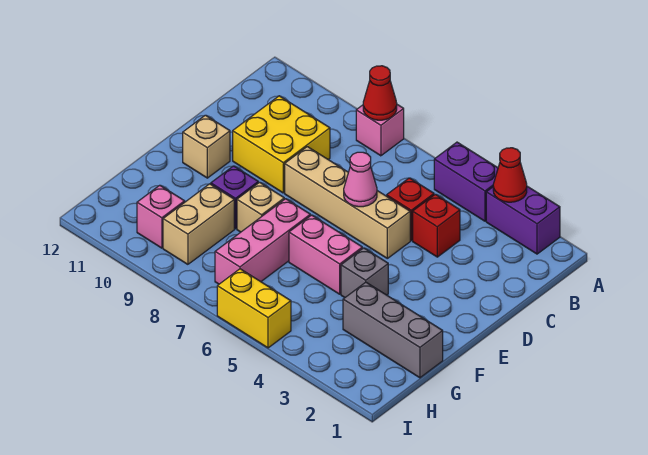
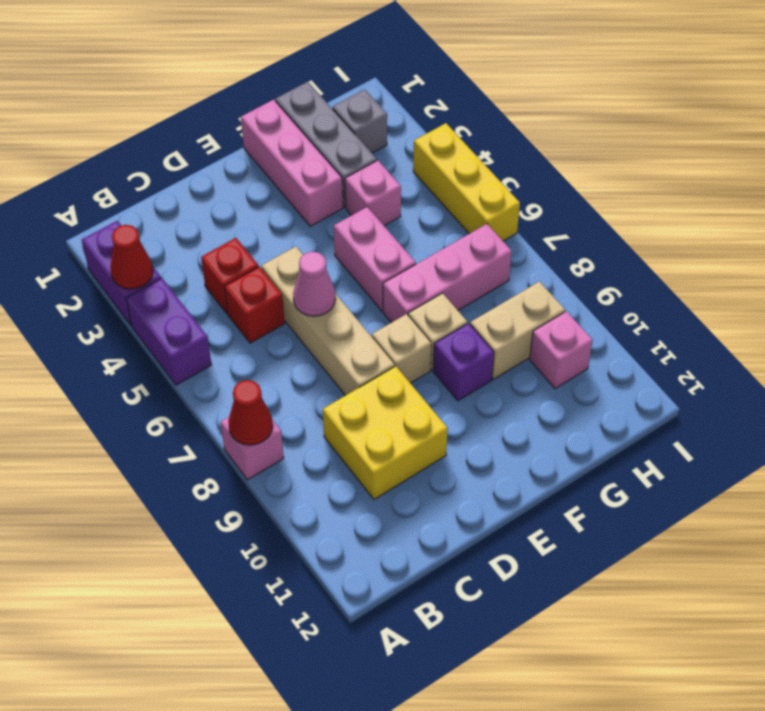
tan brick E11 level 1 -> tan brick E8 level 1
none -> pink brick F1:F3 level 1
grey brick F4 level 1 -> grey brick H2 level 1
none -> pink brick G4 level 1
yellow brick I5:I6 level 1 -> yellow brick I4:I6 level 1

